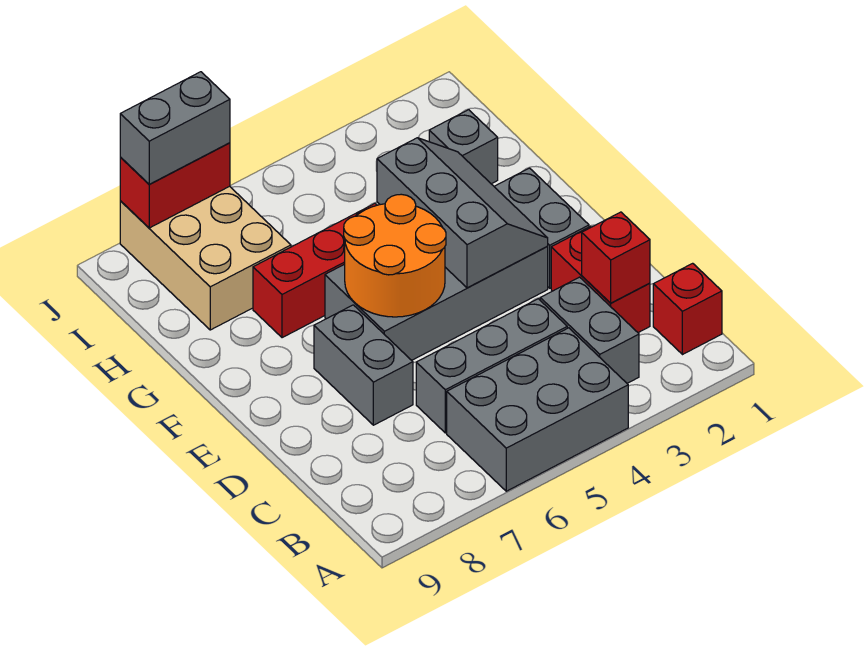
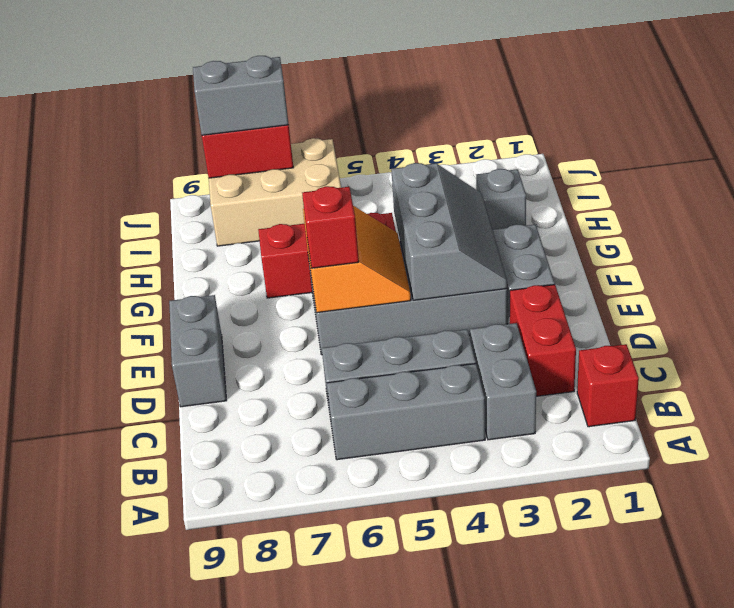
grey brick A4:B6 level 1 -> grey brick B4:B6 level 1
red brick C2 level 2 -> red brick E6 level 3
grey brick D7:E7 level 1 -> grey brick D9:E9 level 1
orange round brick E5:F6 level 2 -> orange slope E5:F6 level 2 top 6
tan brick H7:J8 level 1 -> tan brick I6:J8 level 1

